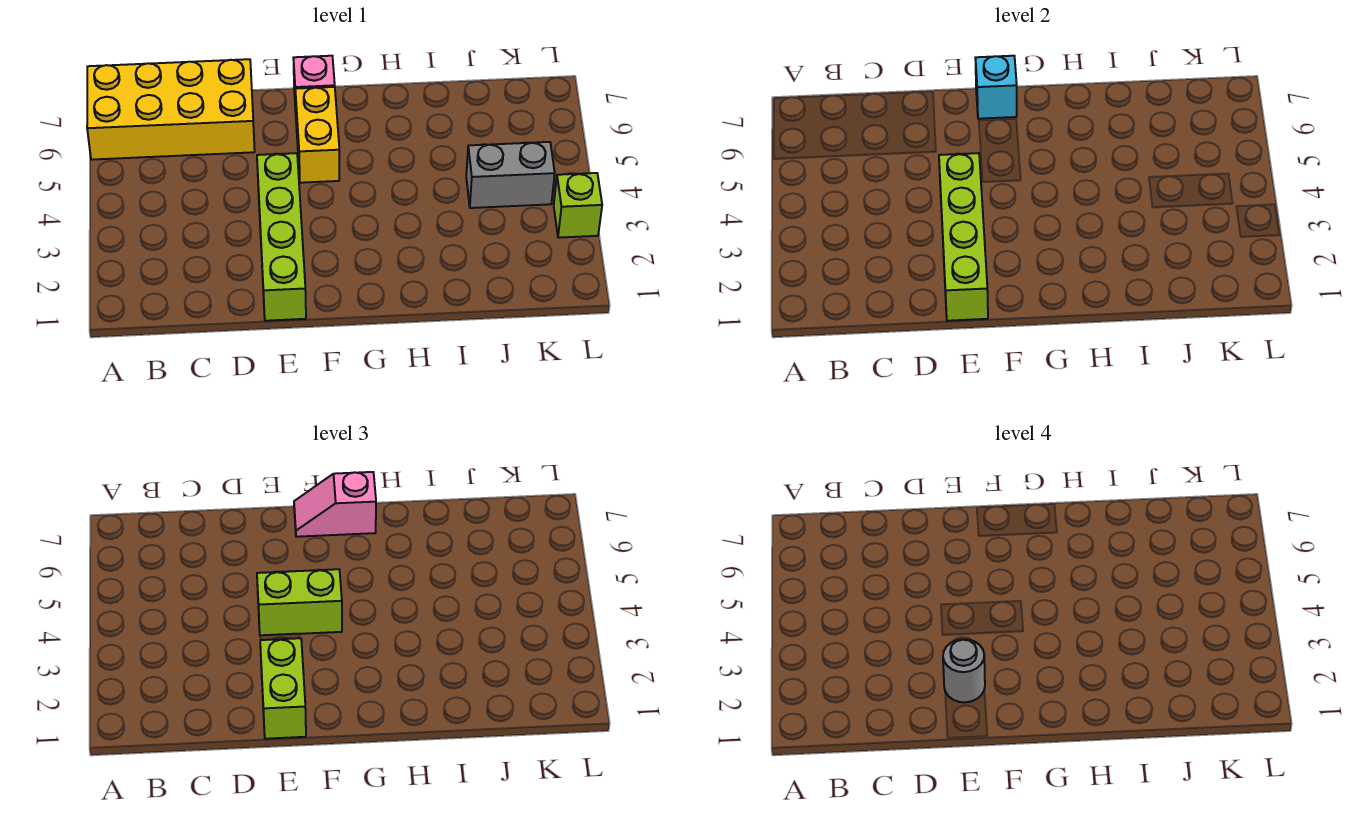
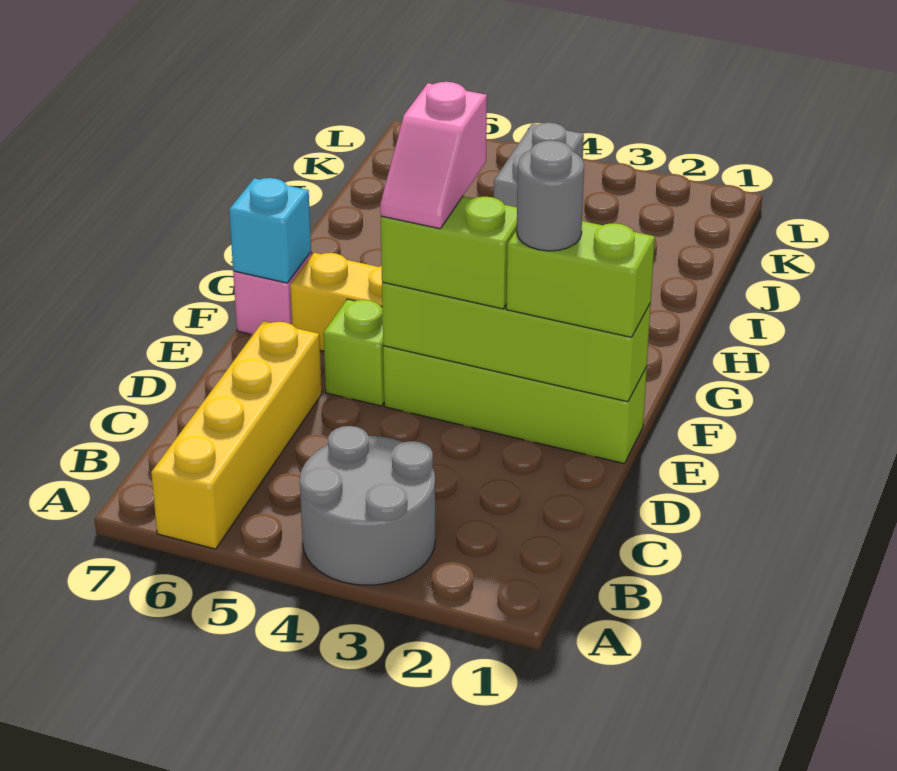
none -> grey round brick A3:B4 level 1
yellow brick A6:D7 level 1 -> yellow brick A6:D6 level 1
lime brick E4:F4 level 3 -> lime brick E3:E4 level 3
pink slope F7:G7 level 3 top G -> pink slope E4:F4 level 4 top F
lime brick L3 level 1 -> lime brick E5 level 1

